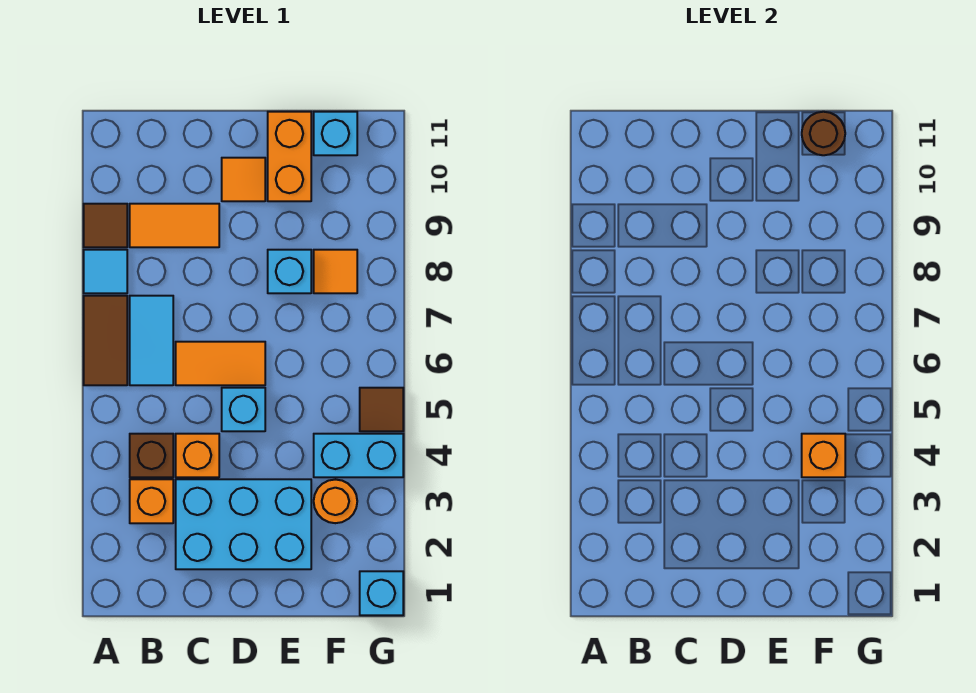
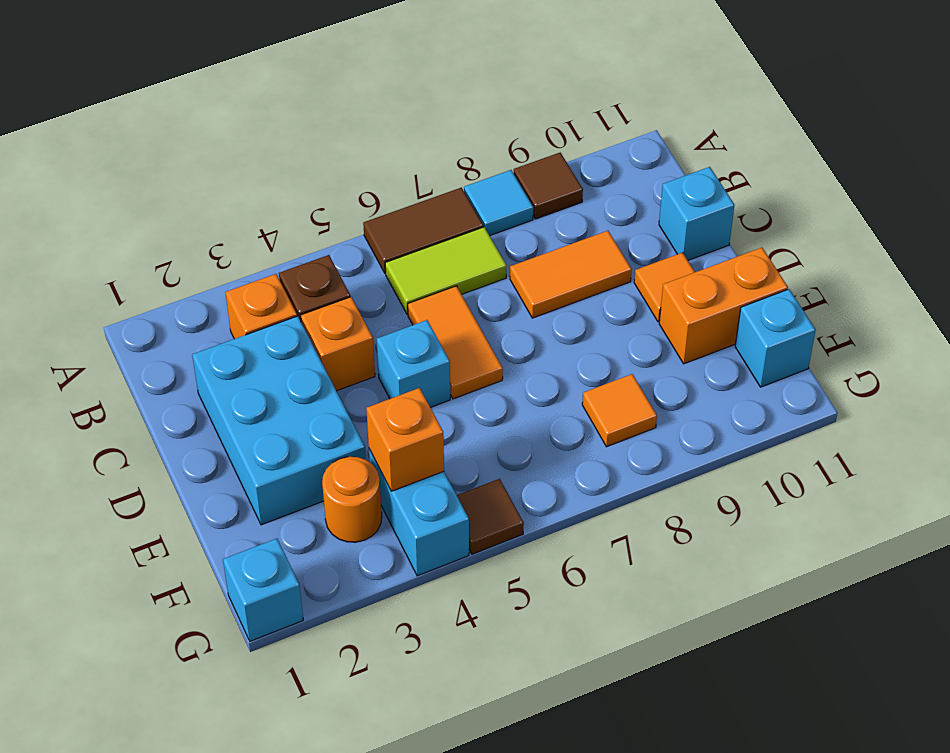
cyan tile B6:B7 level 1 -> lime tile B6:B7 level 1
orange tile B9:C9 level 1 -> orange tile C8:C9 level 1
cyan brick E8 level 1 -> cyan brick C11 level 1
brown round brick F11 level 2 -> none

